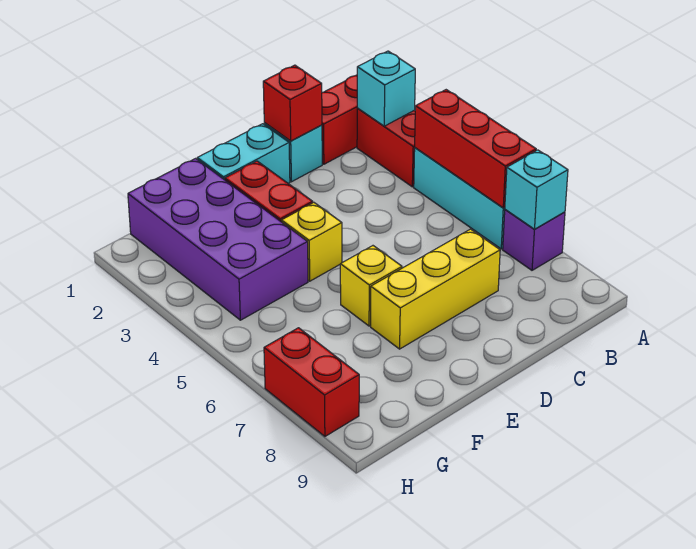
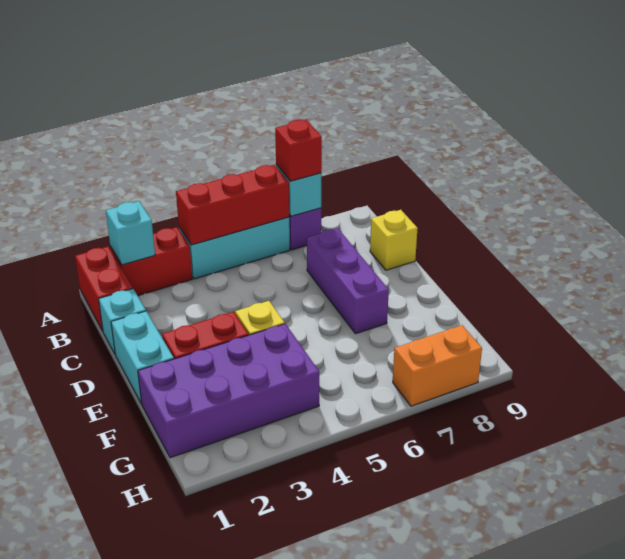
red brick C1 level 2 -> red brick A7 level 3
yellow brick C7:E7 level 1 -> purple brick C7:E7 level 1
yellow brick E6 level 1 -> yellow brick C9 level 1
red brick H7:H8 level 1 -> orange brick H7:H8 level 1

